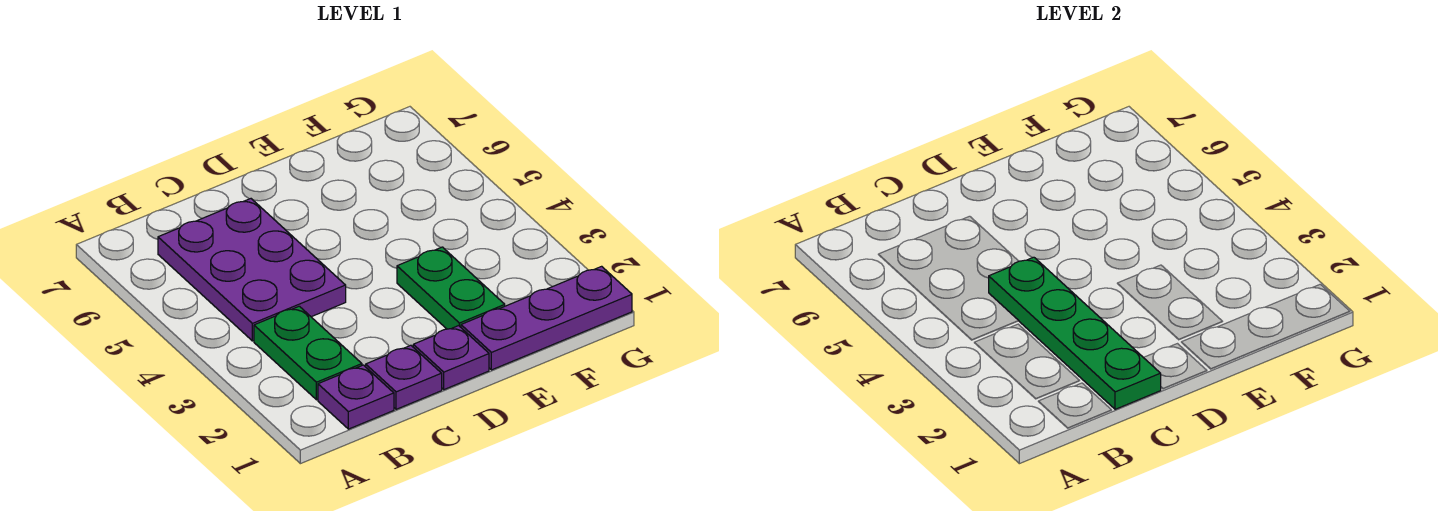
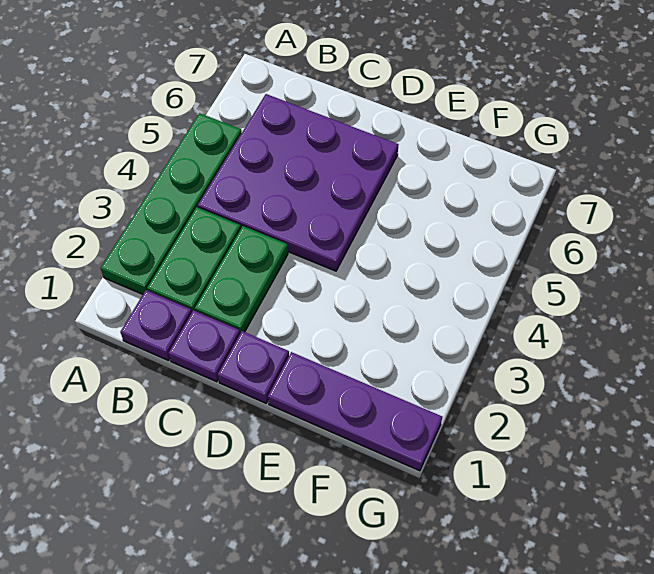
purple plate B4:C6 level 1 -> purple plate B4:D6 level 1
green plate C1:C4 level 2 -> green plate A2:A5 level 1
green plate E2:E3 level 1 -> green plate C2:C3 level 1

